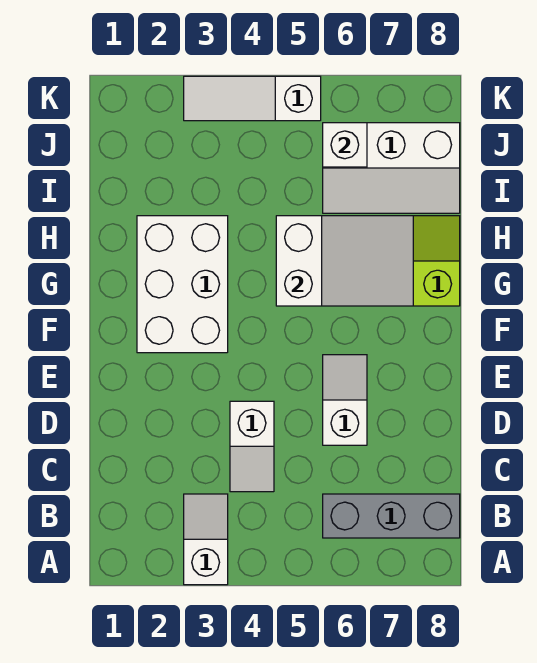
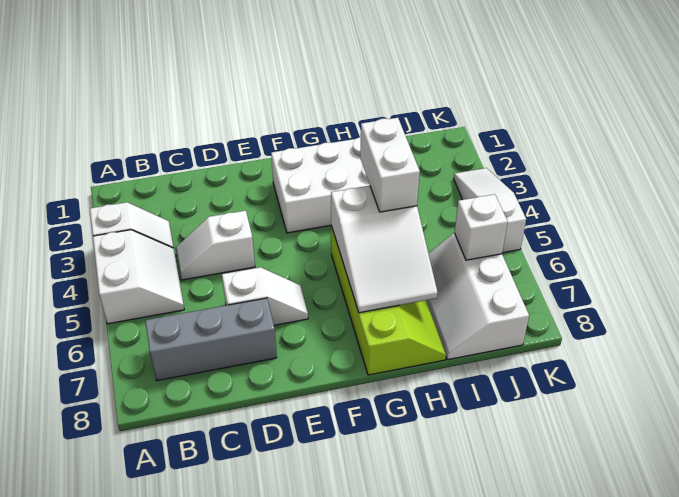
none -> white slope A4:B5 level 1 top A
grey brick B6:B8 level 1 -> grey brick B7:D7 level 1
none -> white brick H4:H5 level 3

